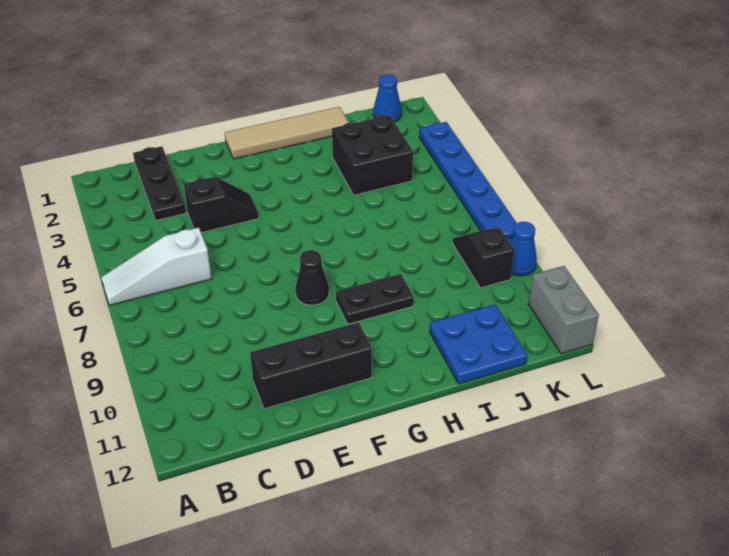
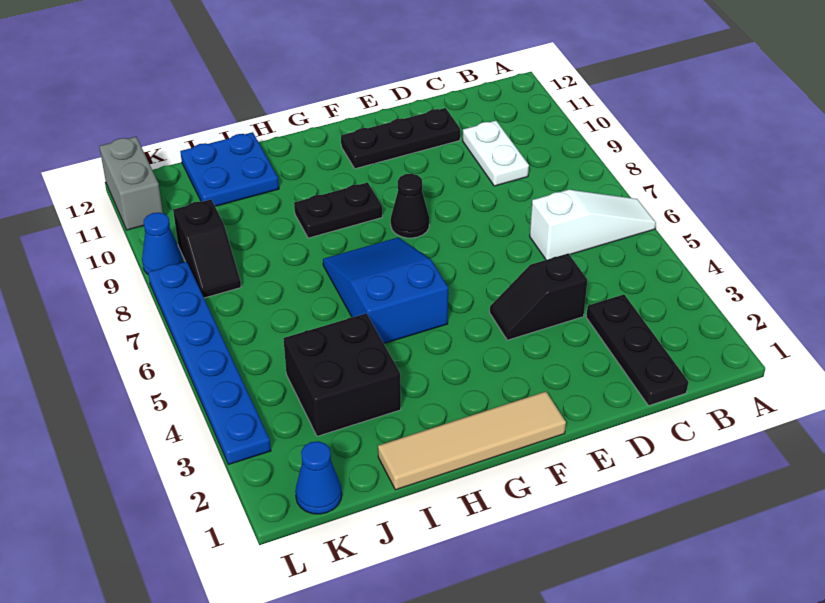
none -> white plate C9:C10 level 1
black brick D11:F11 level 1 -> black plate D11:F11 level 1
none -> blue slope G5:H7 level 1 top 5

